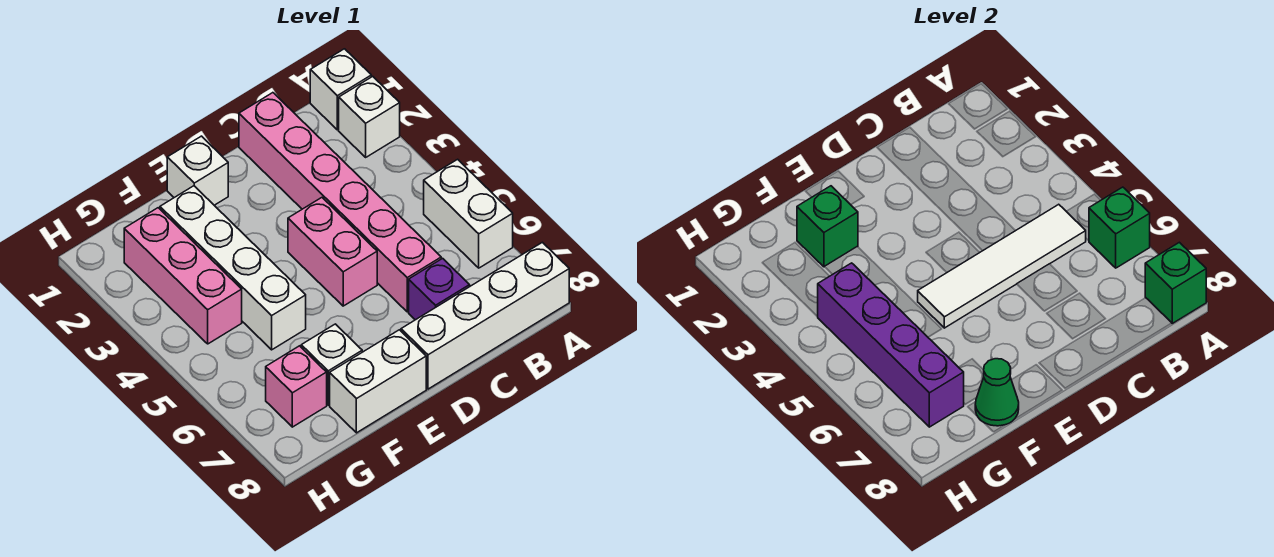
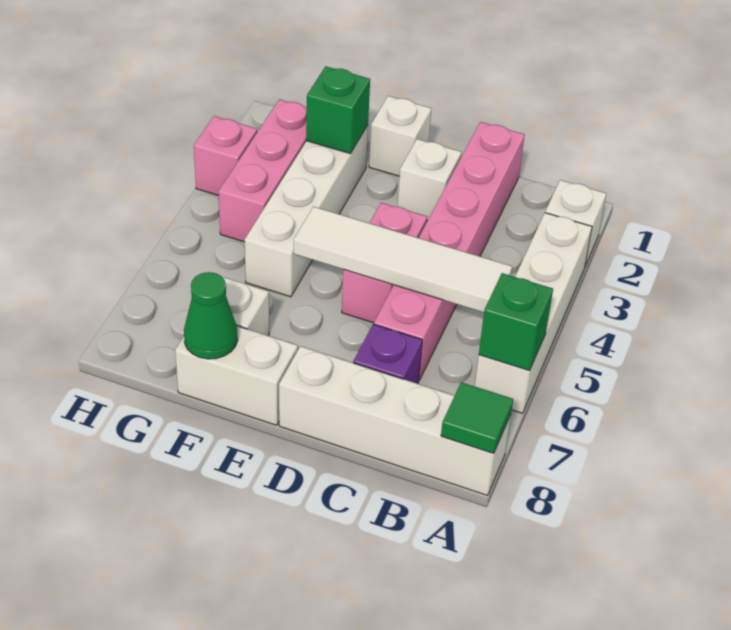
white brick A1 level 1 -> white brick D2 level 1
white brick A5:A6 level 1 -> white brick A3:A6 level 1
green brick A8 level 2 -> green tile A8 level 2
purple brick G4:G7 level 2 -> none
pink brick G7 level 1 -> pink brick H3 level 1

